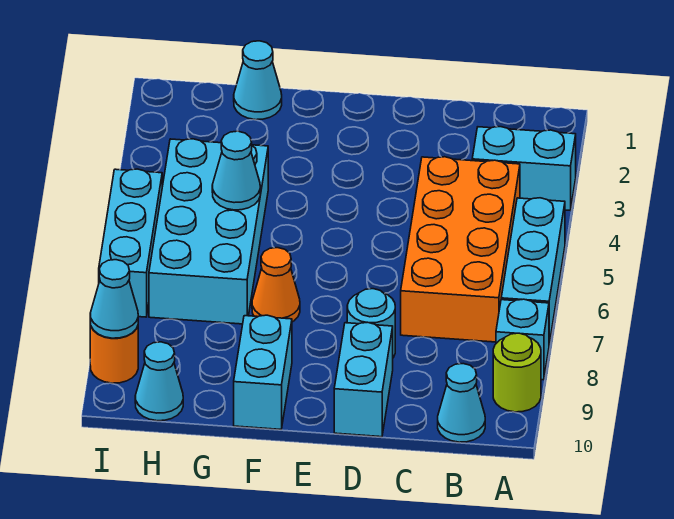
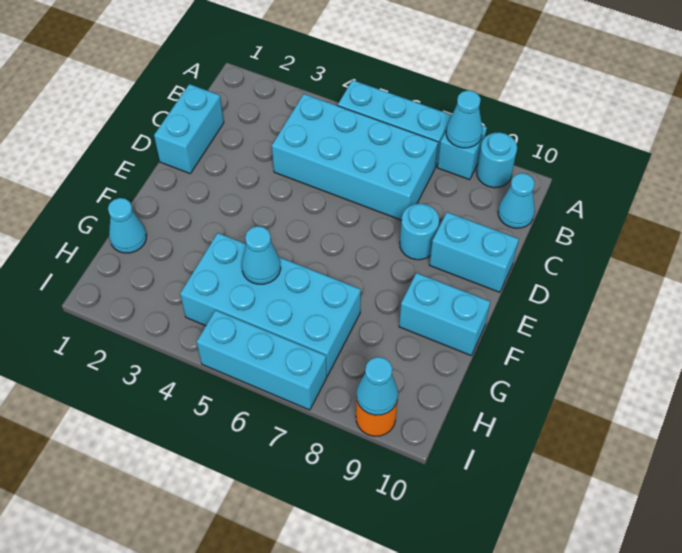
cyan brick A3:B3 level 1 -> cyan brick C1:D1 level 1
lime round brick A9 level 1 -> cyan round brick A9 level 1
orange brick B4:C7 level 1 -> cyan brick B4:C7 level 1
orange cone F7 level 1 -> none
cyan cone H10 level 1 -> cyan cone A8 level 2

